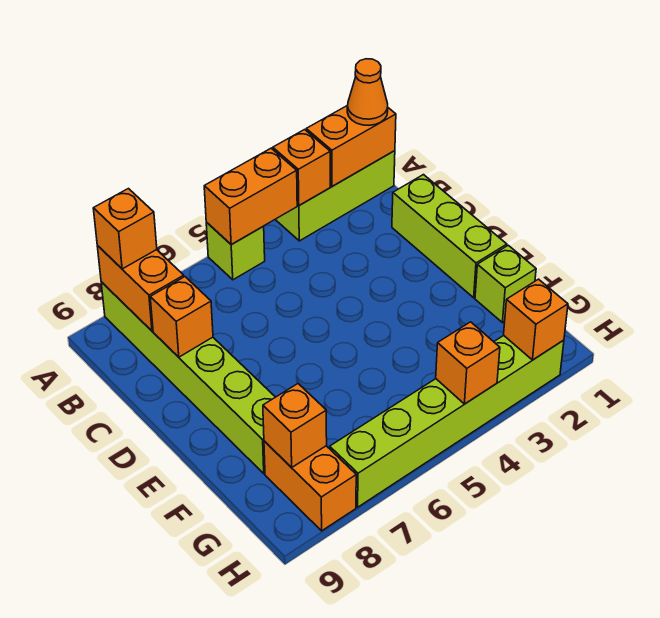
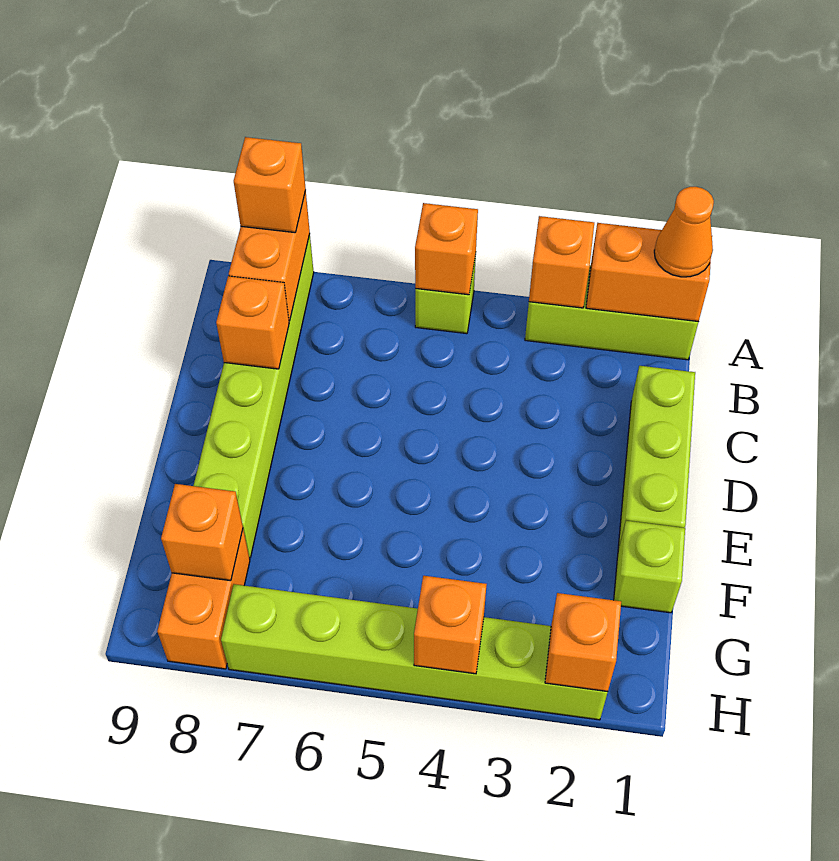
orange brick A4:A5 level 2 -> orange brick A5 level 2

